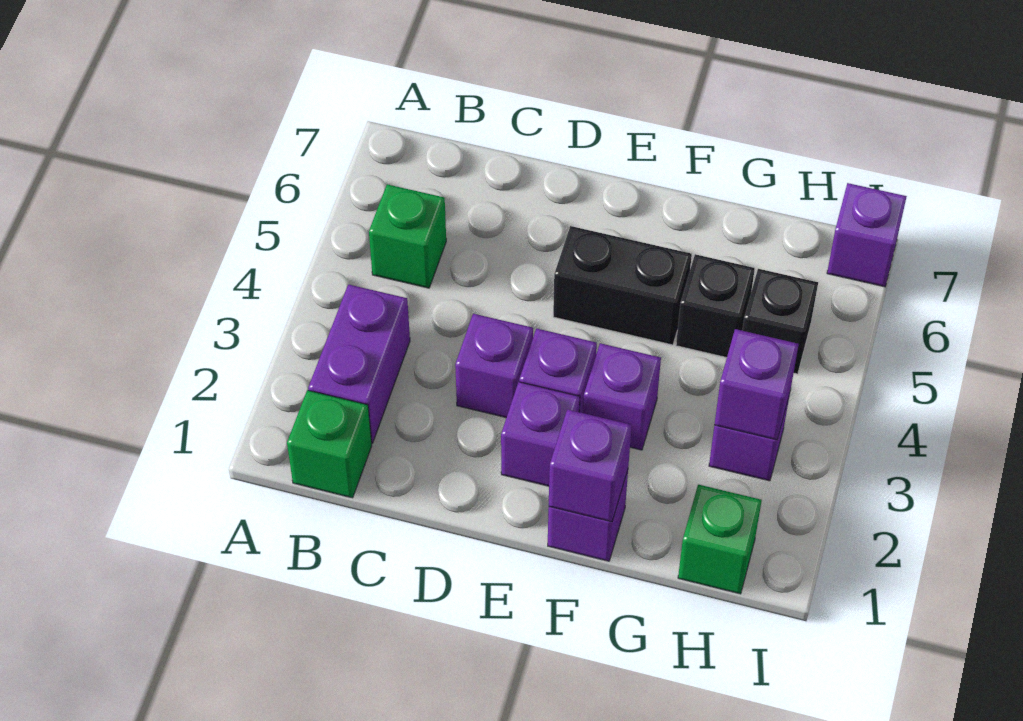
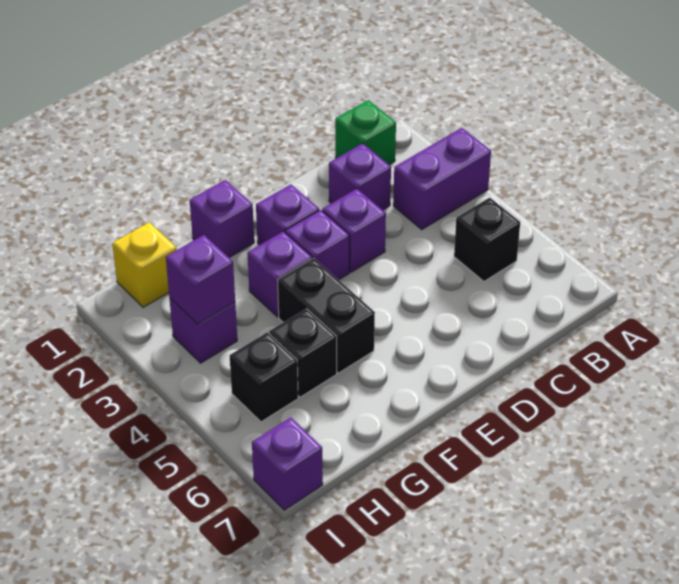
purple brick B2:B3 level 1 -> purple brick A3:B3 level 1
green brick B5 level 1 -> black brick B5 level 1
black brick E5:F5 level 1 -> black brick F4:F5 level 1
purple brick F1 level 2 -> purple brick C2 level 1
green brick H1 level 1 -> yellow brick H1 level 1

